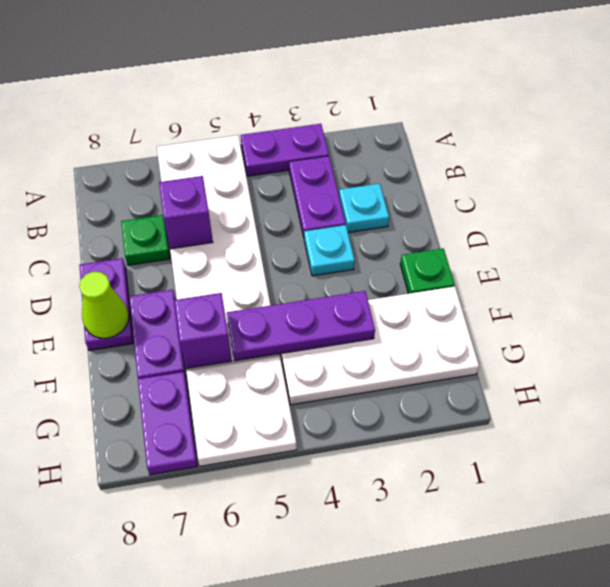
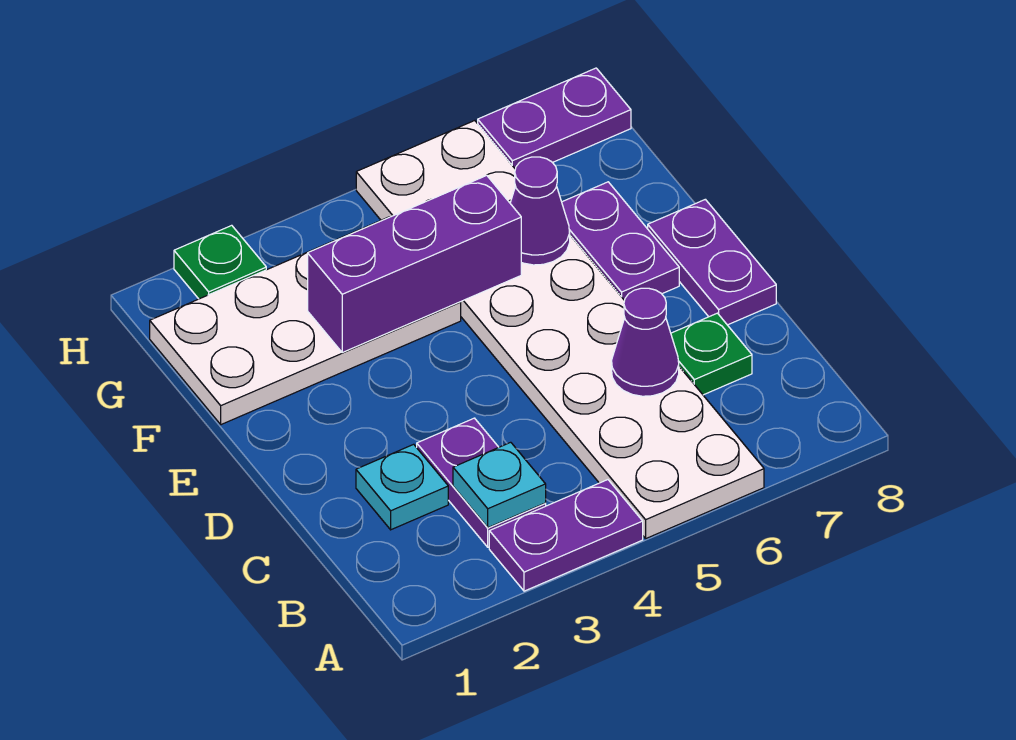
purple brick C6 level 2 -> purple cone C6 level 2
cyan plate D3 level 1 -> cyan plate B3 level 2
green plate E1 level 1 -> green plate H2 level 1
lime cone E8 level 2 -> none
purple plate F3:F5 level 2 -> purple brick F3:F5 level 2
purple brick F6 level 2 -> purple cone F6 level 2
purple plate G7:H7 level 1 -> purple plate H7:H8 level 1

